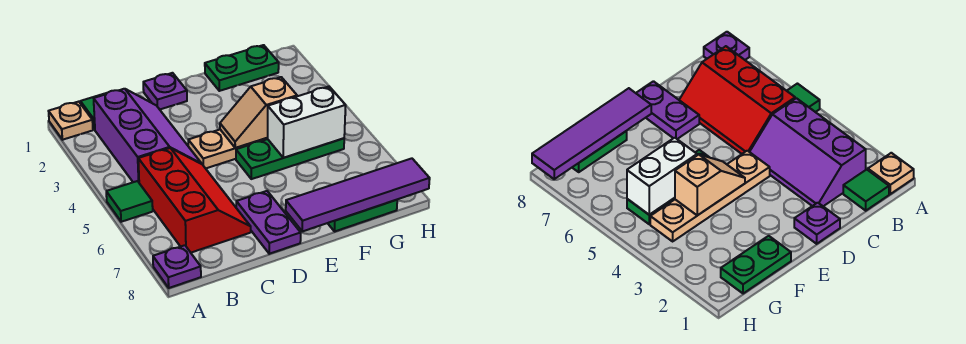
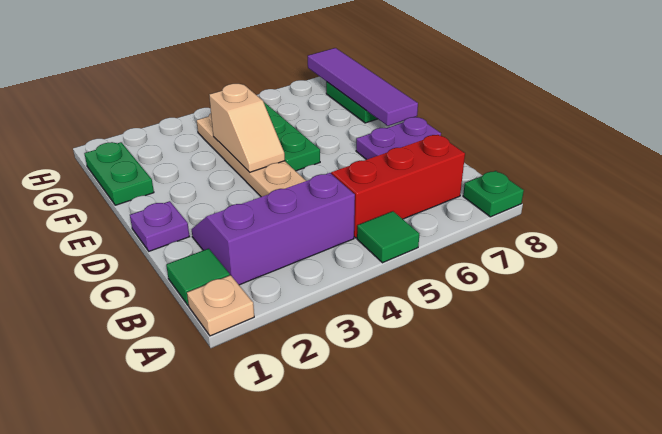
purple plate A8 level 1 -> green plate A8 level 1
white brick F5:G5 level 2 -> none

